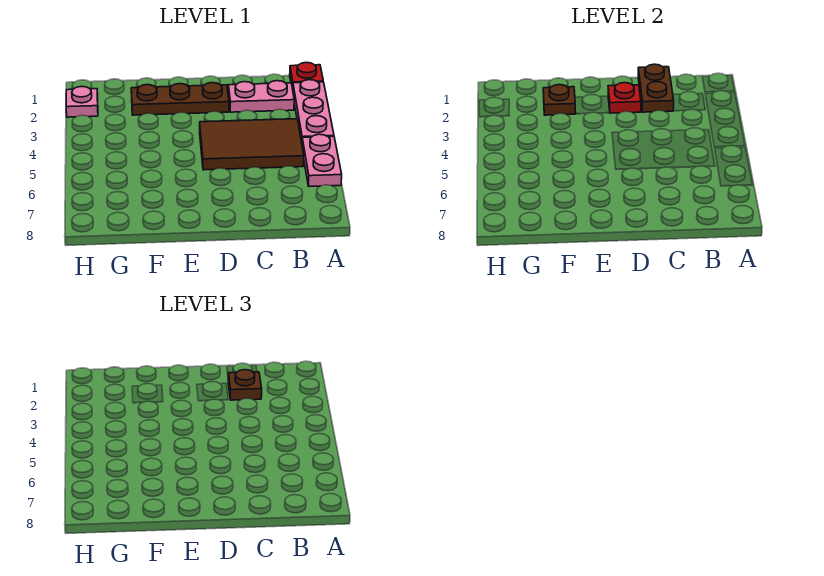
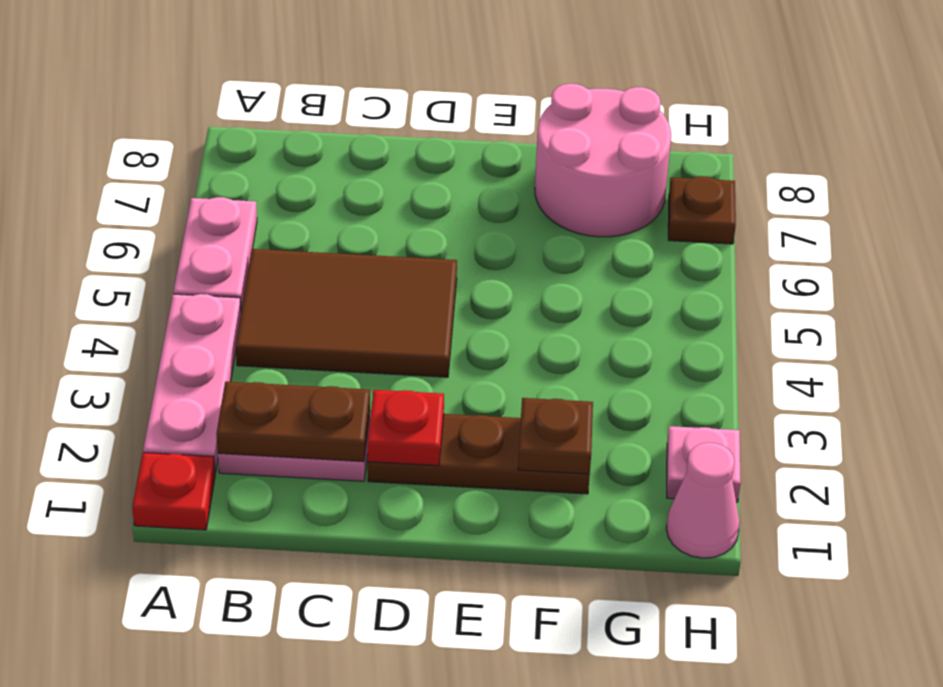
brown plate C1:C2 level 2 -> brown plate B2:C2 level 2
brown plate C2 level 3 -> brown plate H7 level 1
none -> pink round brick F7:G8 level 1
none -> pink cone H1 level 1

